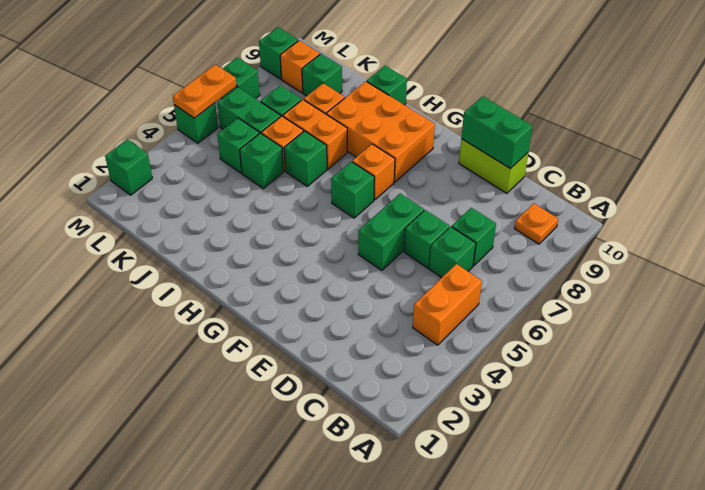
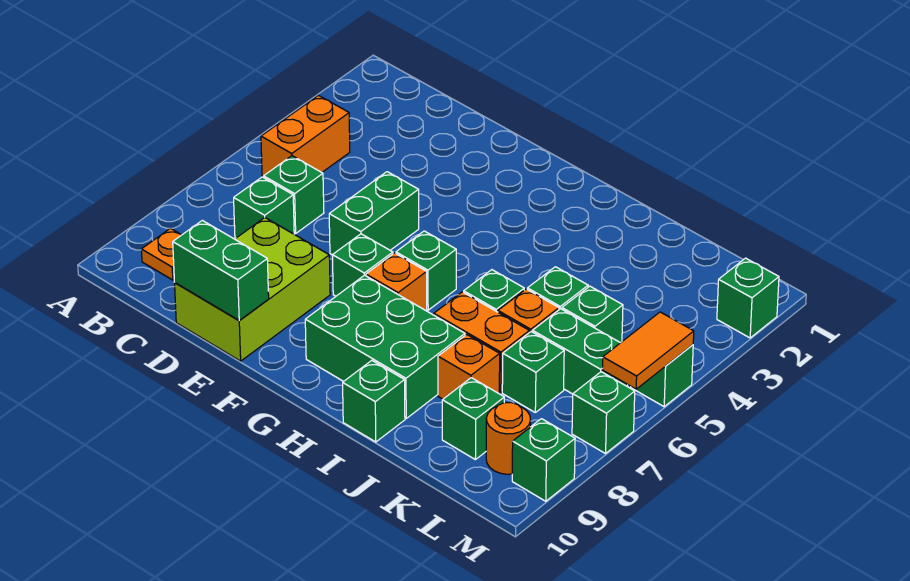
green brick D6 level 1 -> green brick F7 level 1
lime brick D10:E10 level 1 -> lime brick D8:E10 level 1
orange brick G8:I9 level 1 -> green brick G8:I9 level 1
orange brick L9 level 1 -> orange round brick L9 level 1
orange plate M5:M6 level 2 -> orange tile M5:M6 level 2

